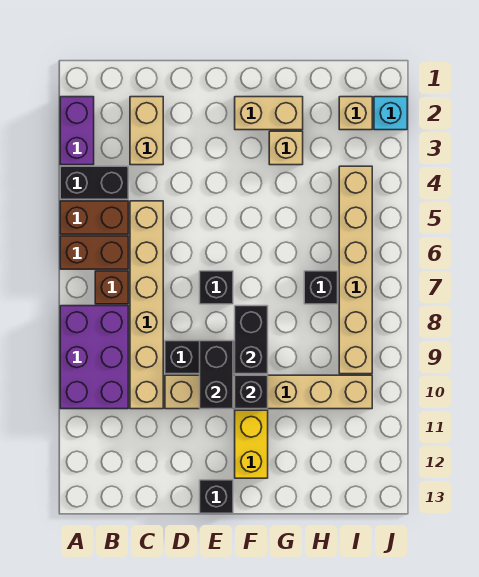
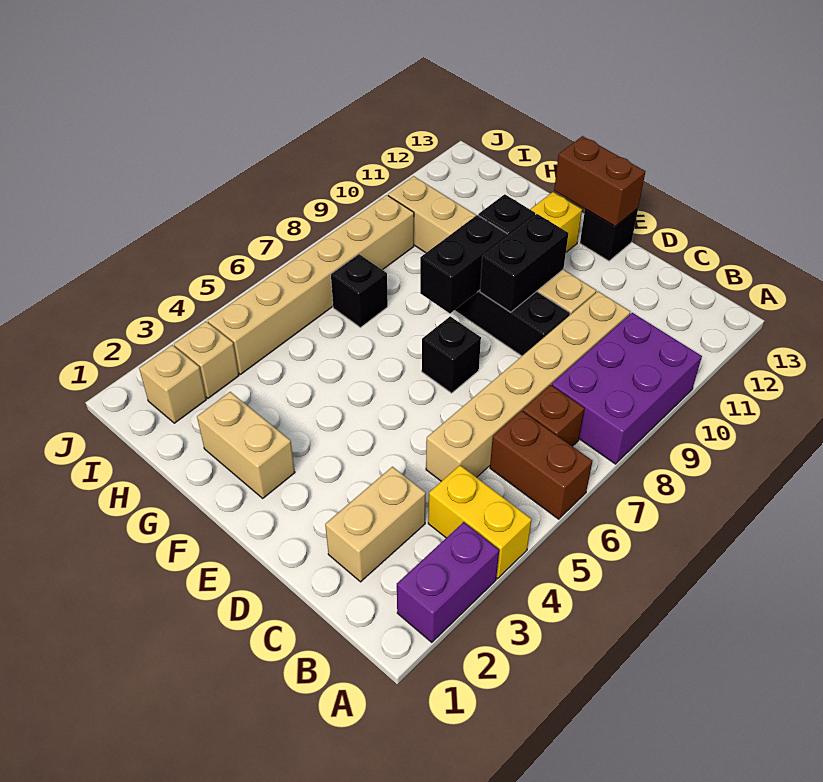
black brick A4:B4 level 1 -> yellow brick A4:B4 level 1
brown brick A5:B5 level 1 -> brown brick E13:F13 level 2
tan brick G3 level 1 -> tan brick I3 level 1
cyan brick J2 level 1 -> none

